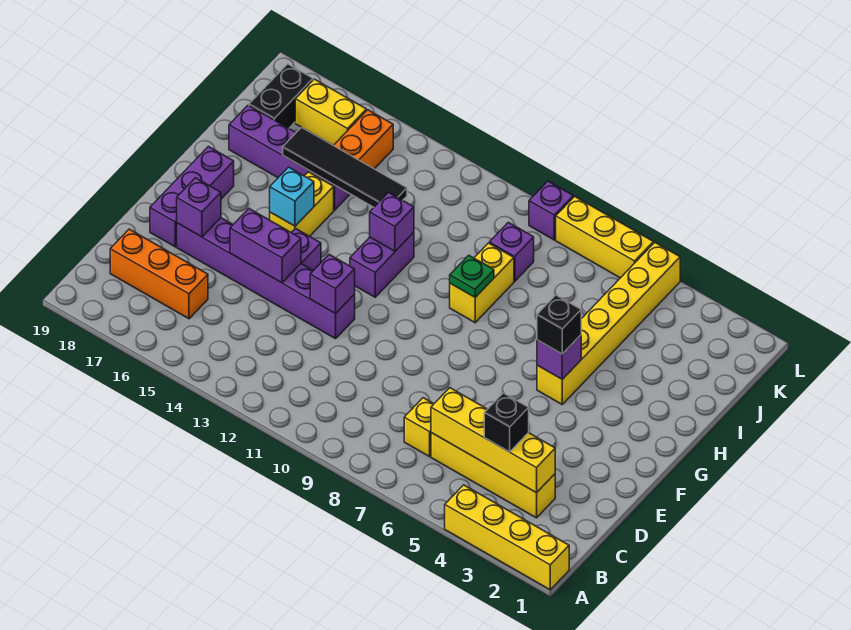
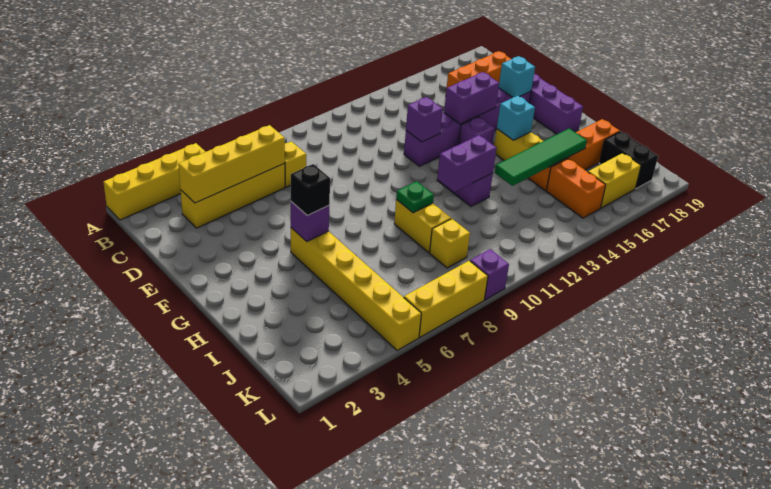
black brick C4 level 3 -> none
purple brick E17 level 2 -> cyan brick E17 level 2
purple brick H12 level 2 -> purple brick H11:H12 level 2
black tile I13:I16 level 2 -> green tile I13:I16 level 2
purple brick I15:I18 level 1 -> orange brick I15:I18 level 1
purple brick J9 level 1 -> yellow brick J9 level 1

